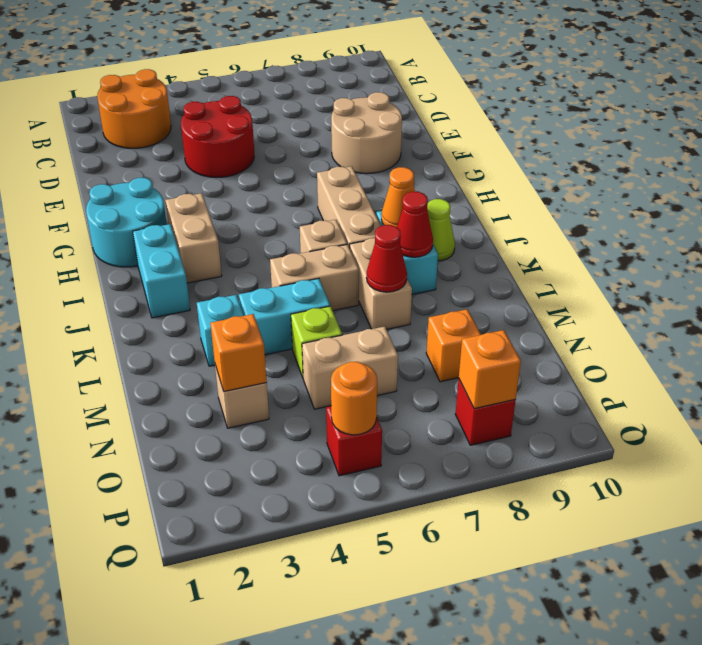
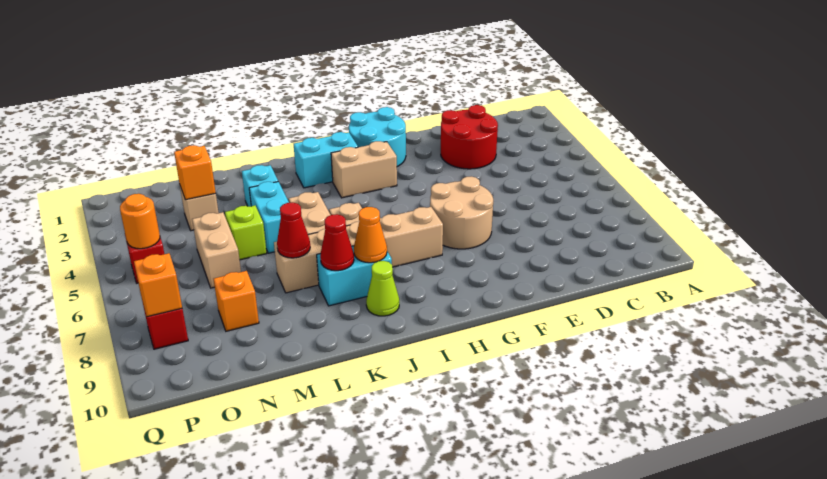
orange round brick B2:C3 level 1 -> none
red round brick D4:E5 level 1 -> red round brick D2:E3 level 1
tan round brick E8:F9 level 1 -> tan round brick F6:G7 level 1

